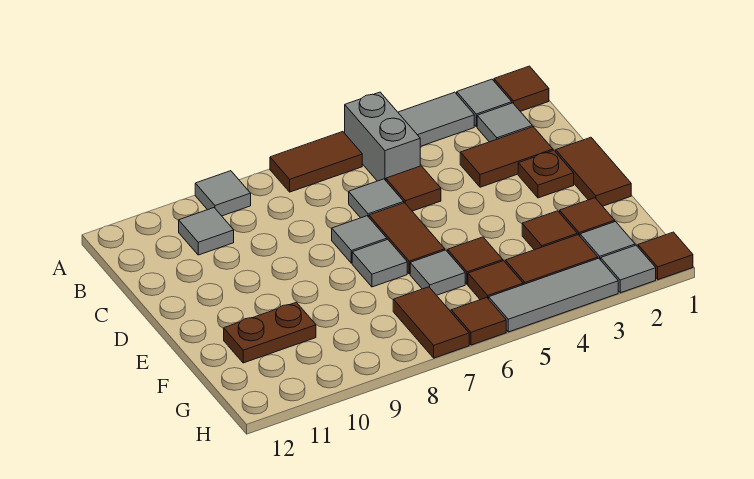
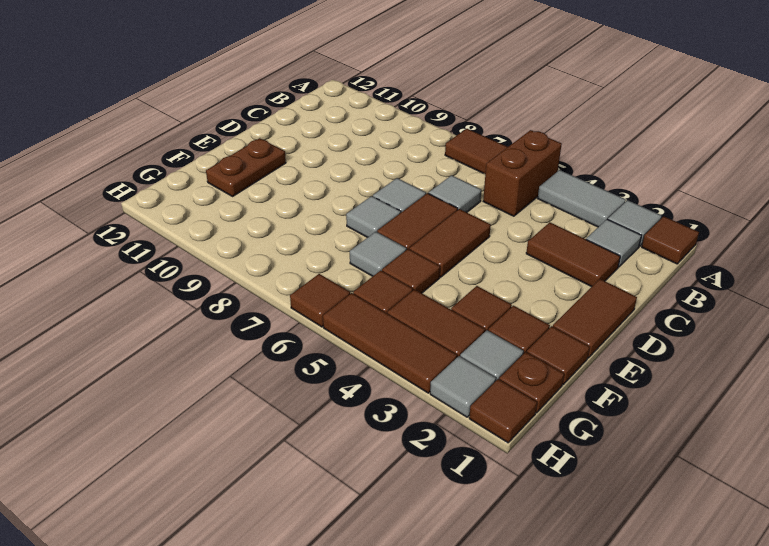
grey brick A5:B5 level 1 -> brown brick A5:B5 level 1
grey tile A9 level 1 -> none
grey tile B10 level 1 -> none
brown tile C5 level 1 -> brown tile F1 level 1
brown plate D2 level 1 -> brown plate G1 level 1
brown plate F10:F11 level 1 -> brown plate E11:F11 level 1
brown tile G7:H7 level 1 -> brown tile D5:E5 level 1
grey tile H3:H5 level 1 -> brown tile H3:H5 level 1

